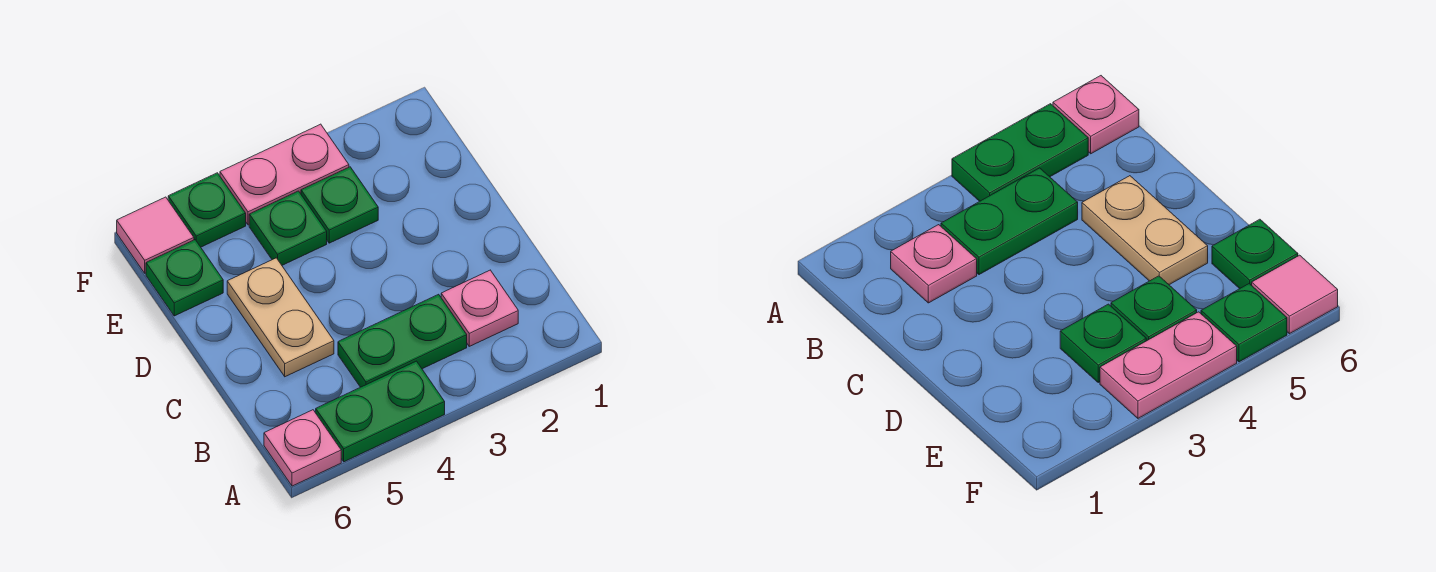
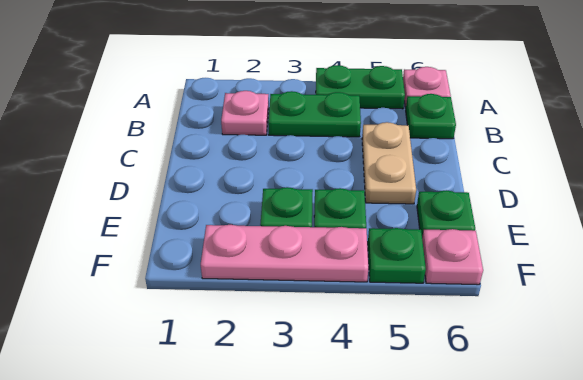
none -> green plate B6 level 1
pink plate F3:F4 level 1 -> pink plate F2:F4 level 1
pink tile F6 level 1 -> pink plate F6 level 1

